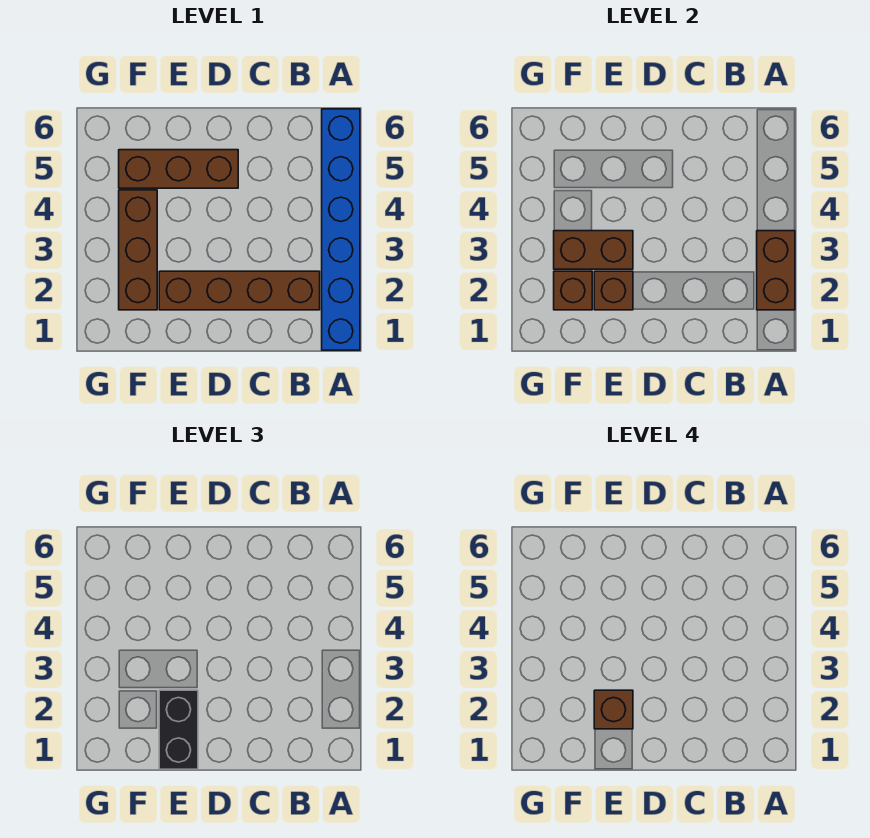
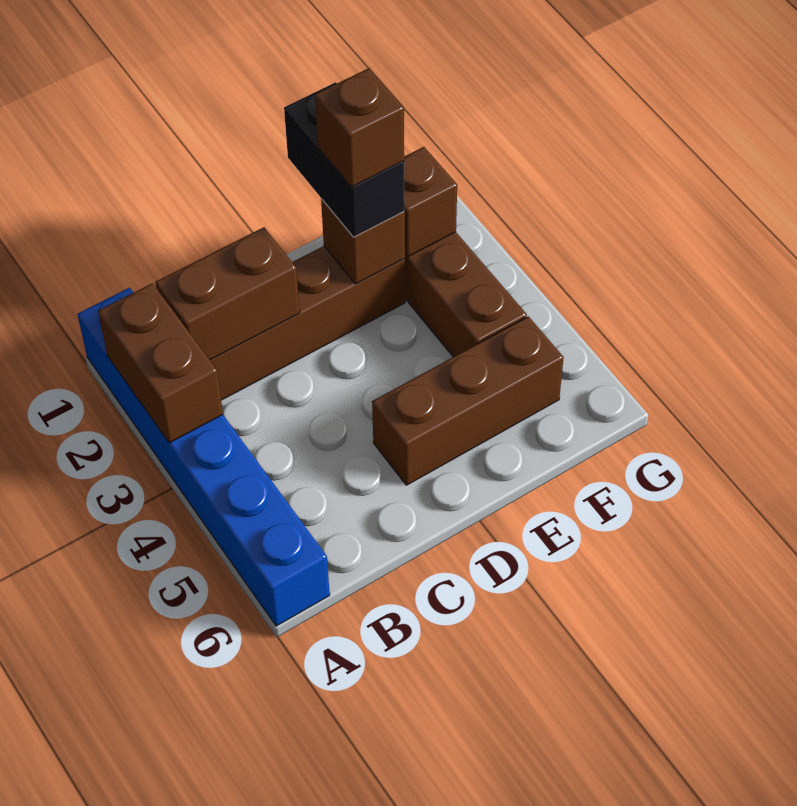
brown brick E3:F3 level 2 -> brown brick B2:C2 level 2

